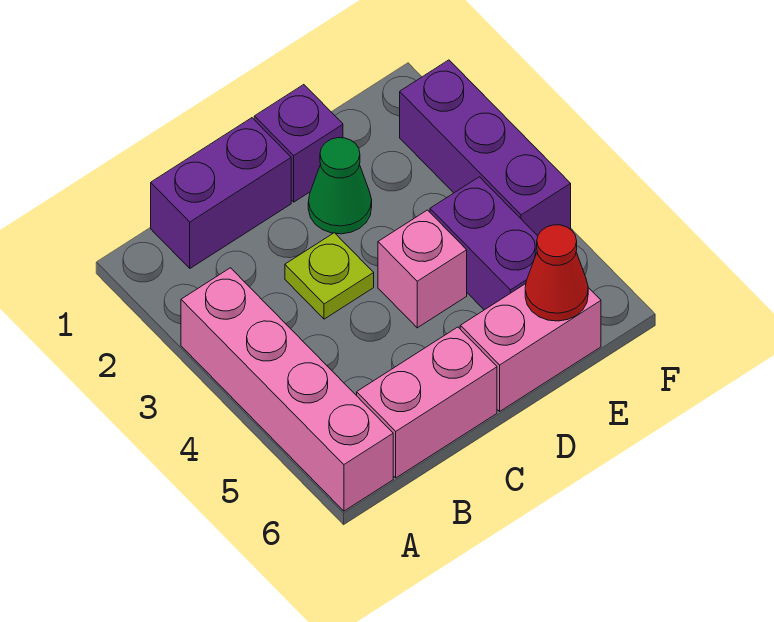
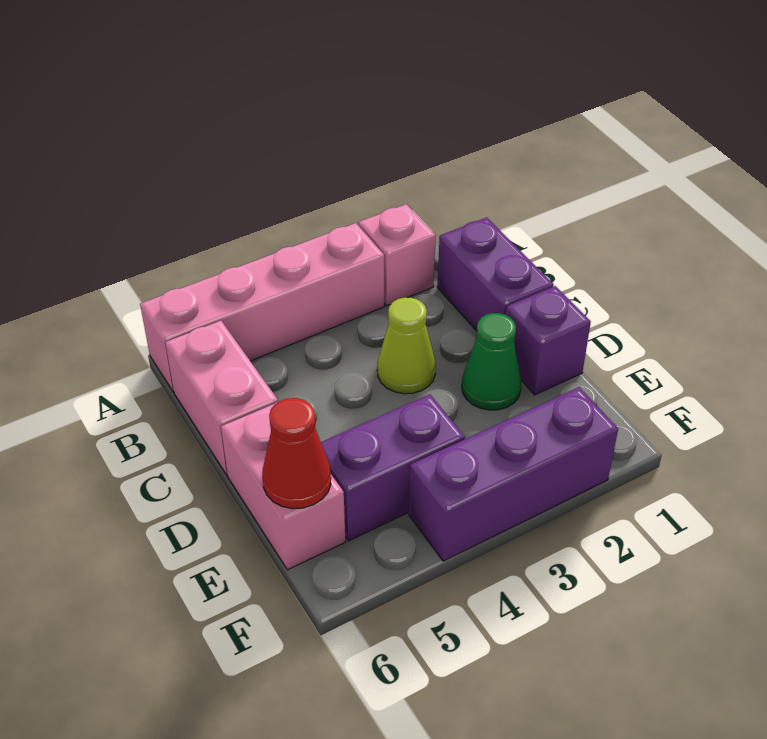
lime plate C3 level 1 -> lime cone C3 level 1
pink brick D4 level 1 -> pink brick A2 level 1

